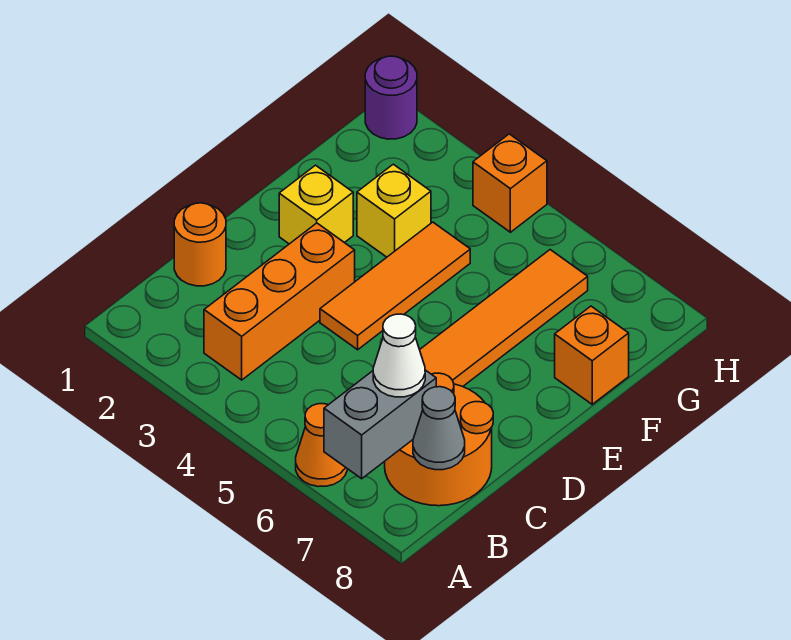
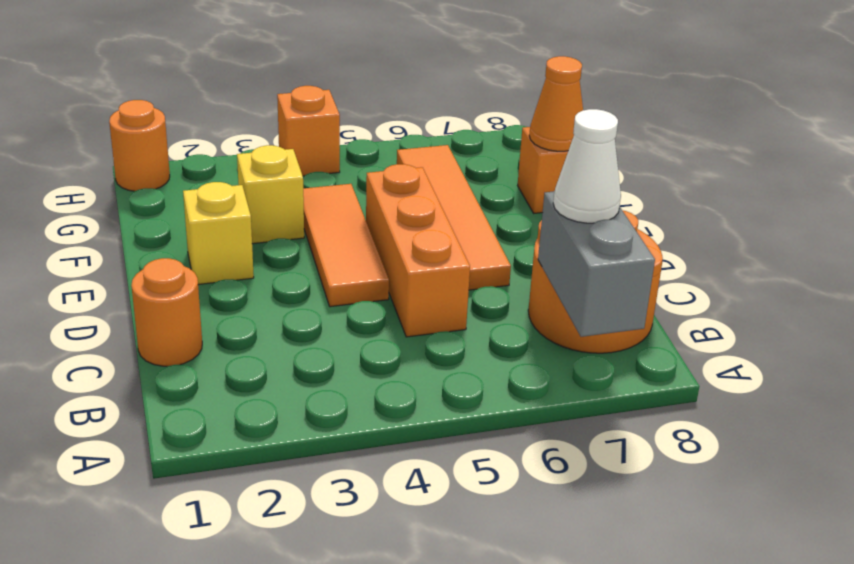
orange cone A6 level 1 -> orange cone F8 level 2
orange brick B3:D3 level 1 -> orange brick C5:E5 level 1
grey cone B8 level 2 -> none
purple round brick H1 level 1 -> orange round brick H1 level 1

